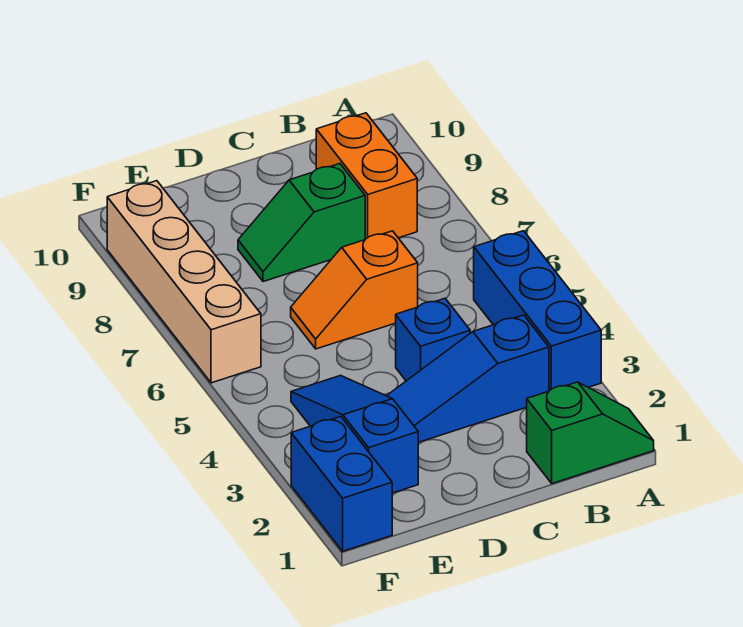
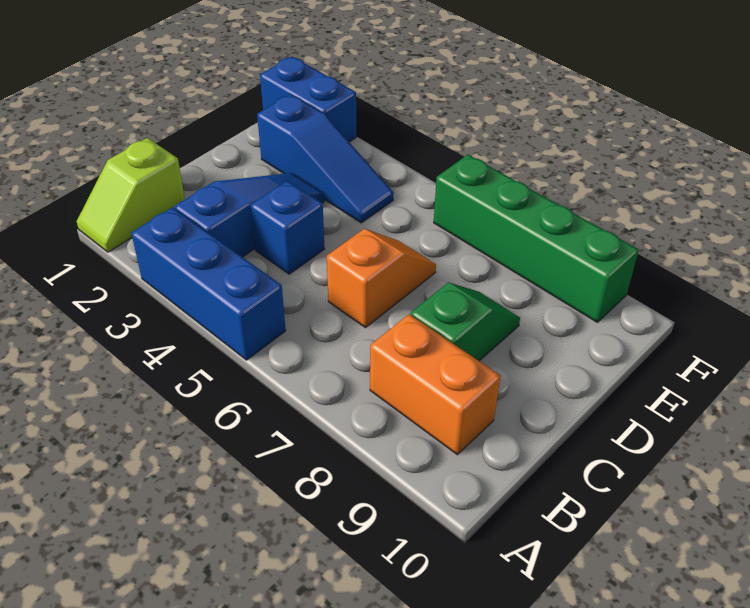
green slope A1:B1 level 1 top B -> lime slope A1:B1 level 1 top B
tan brick F6:F9 level 1 -> green brick F6:F9 level 1

